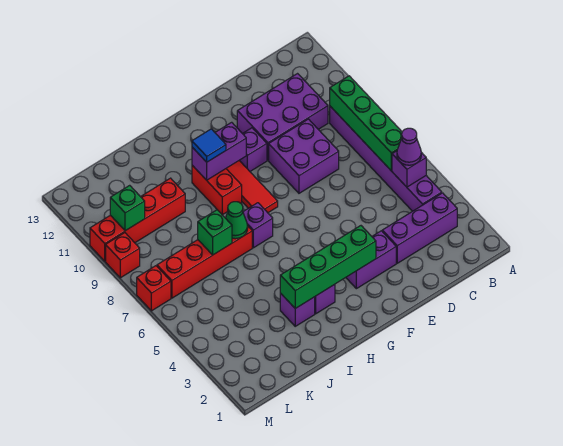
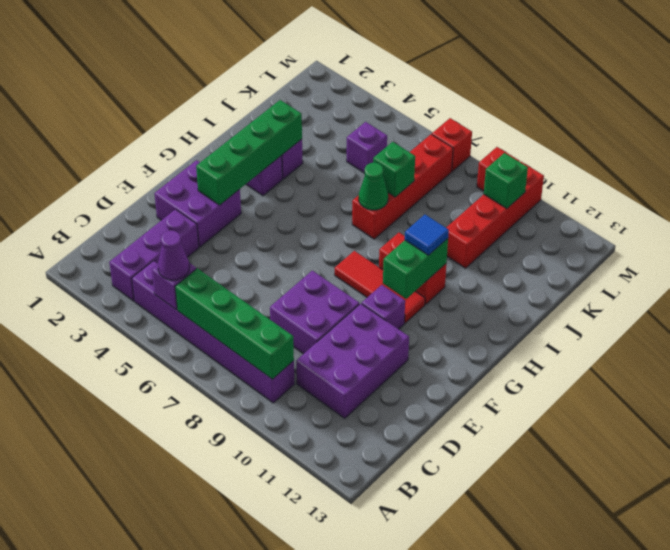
purple brick E3:F3 level 1 -> purple brick E2:F3 level 1
purple brick G10:H10 level 2 -> green brick G10:H10 level 2
purple brick H7 level 1 -> purple brick K5 level 1

